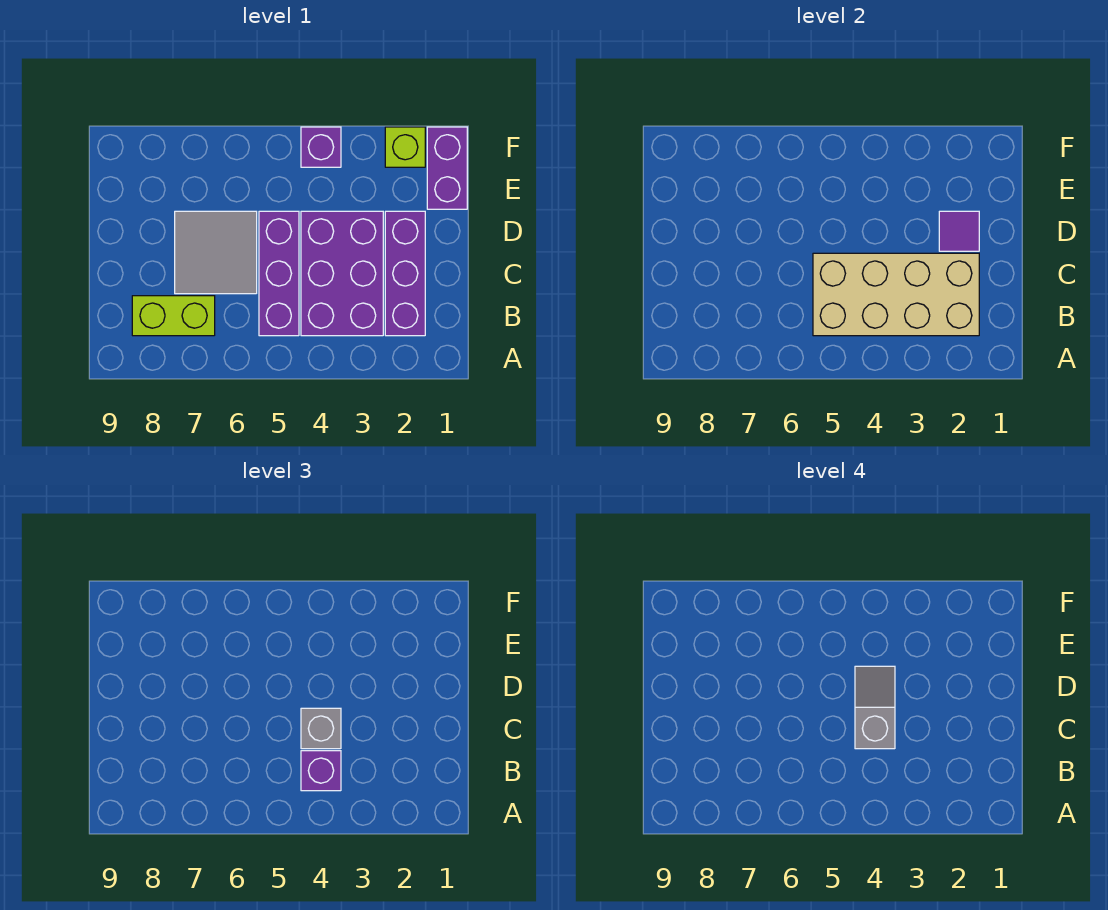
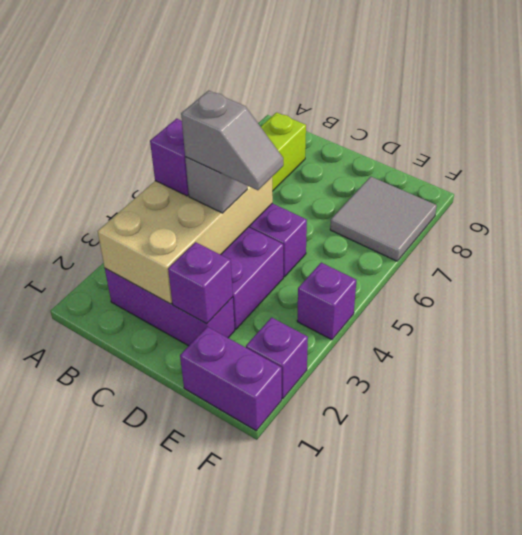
grey tile C6:D7 level 1 -> grey tile E7:F8 level 1
purple tile D2 level 2 -> purple brick D2 level 2
lime brick F2 level 1 -> purple brick F2 level 1

